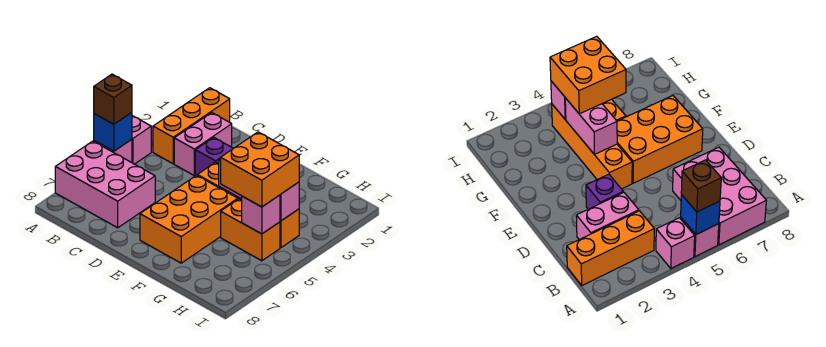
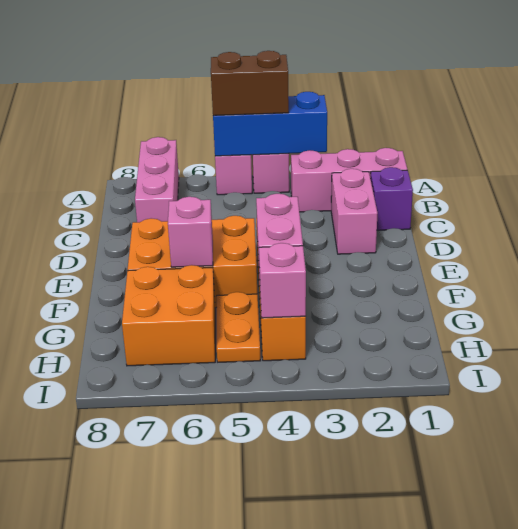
blue brick A5 level 2 -> blue brick A3:A5 level 2
brown brick A5 level 3 -> brown brick A4:A5 level 3
pink brick A6:C7 level 1 -> pink brick A7:C7 level 1
orange brick B1:B3 level 1 -> pink brick B1:B3 level 1
pink brick C2:C3 level 1 -> pink brick C2:D2 level 1
purple brick D3 level 1 -> purple brick C1 level 1
orange brick G4:H5 level 3 -> orange brick G6:H7 level 1
orange brick G5:H5 level 1 -> orange plate G5:H5 level 1
pink brick H5 level 2 -> pink brick F6 level 2

